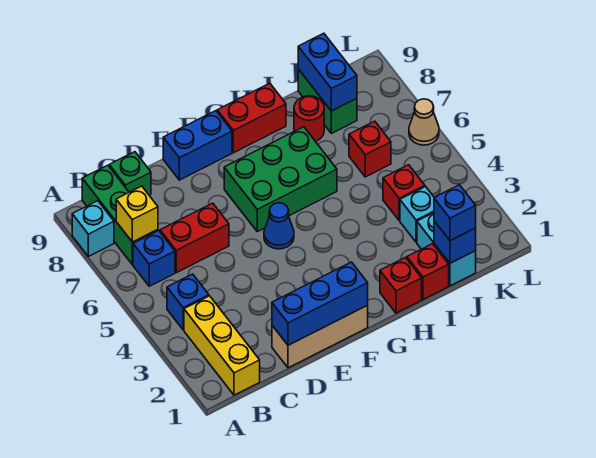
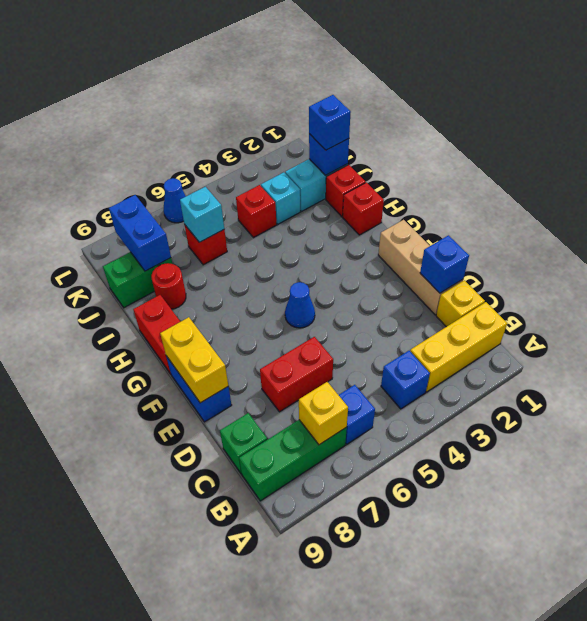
cyan brick A8 level 1 -> cyan brick J6 level 2
none -> yellow brick C1 level 1
red brick C6:D6 level 1 -> red brick D6:D7 level 1
blue brick D1:F1 level 2 -> blue brick D1 level 2
none -> yellow brick E9:F9 level 2
green brick F6:H7 level 1 -> none
blue brick J8:J9 level 2 -> blue brick J8:K8 level 2
tan cone L6 level 1 -> blue cone L6 level 1

